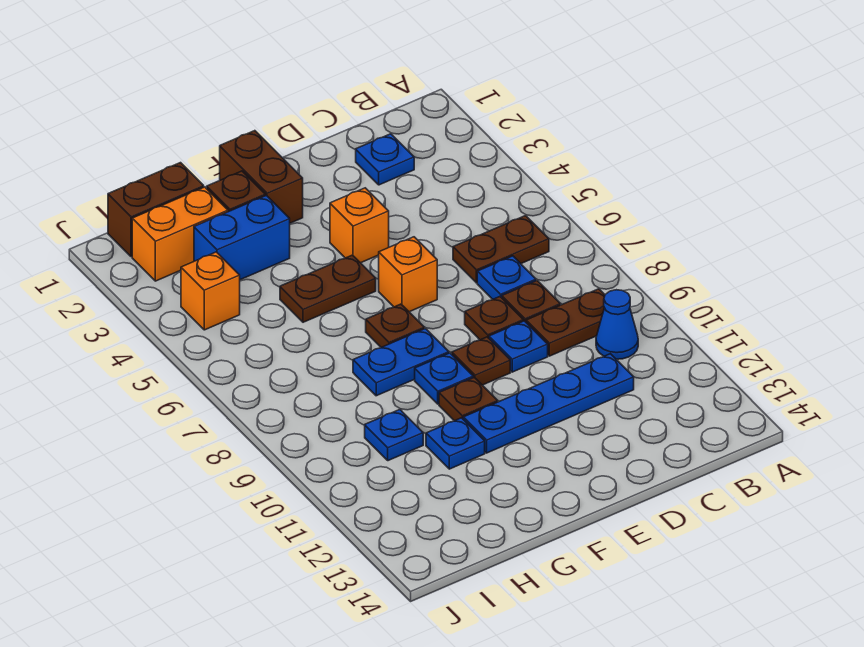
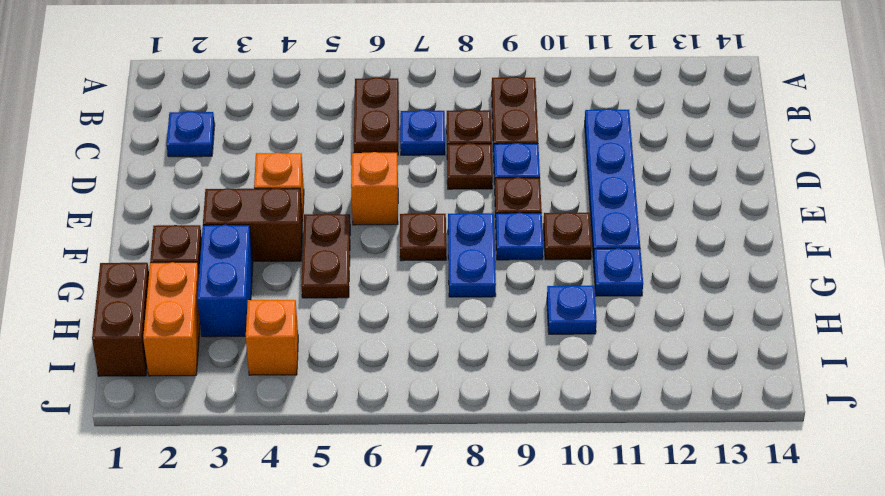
blue cone B10 level 1 -> none
brown brick F1:F2 level 1 -> brown brick F3:F4 level 1

